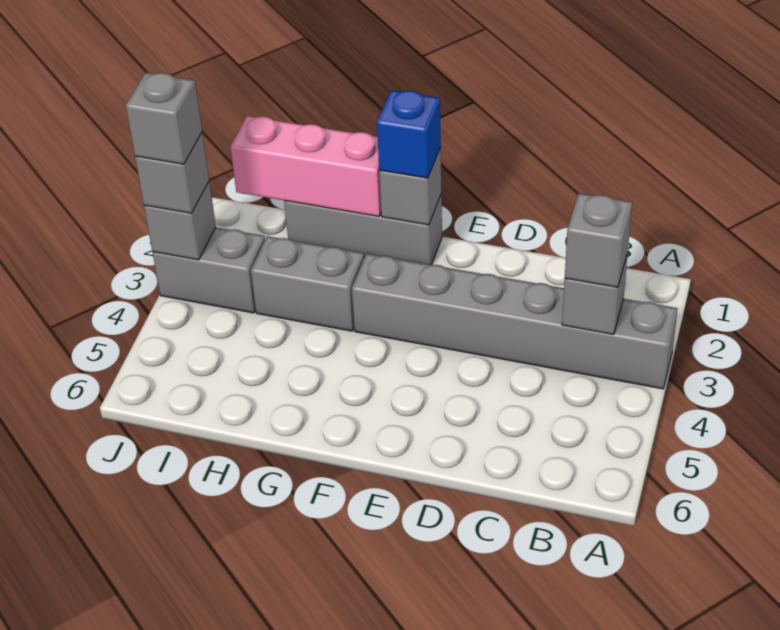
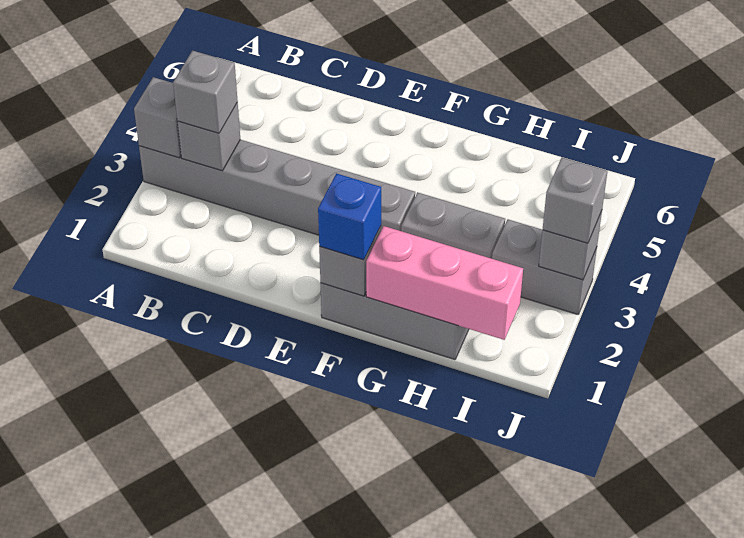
grey brick J3 level 4 -> grey brick A3 level 2

